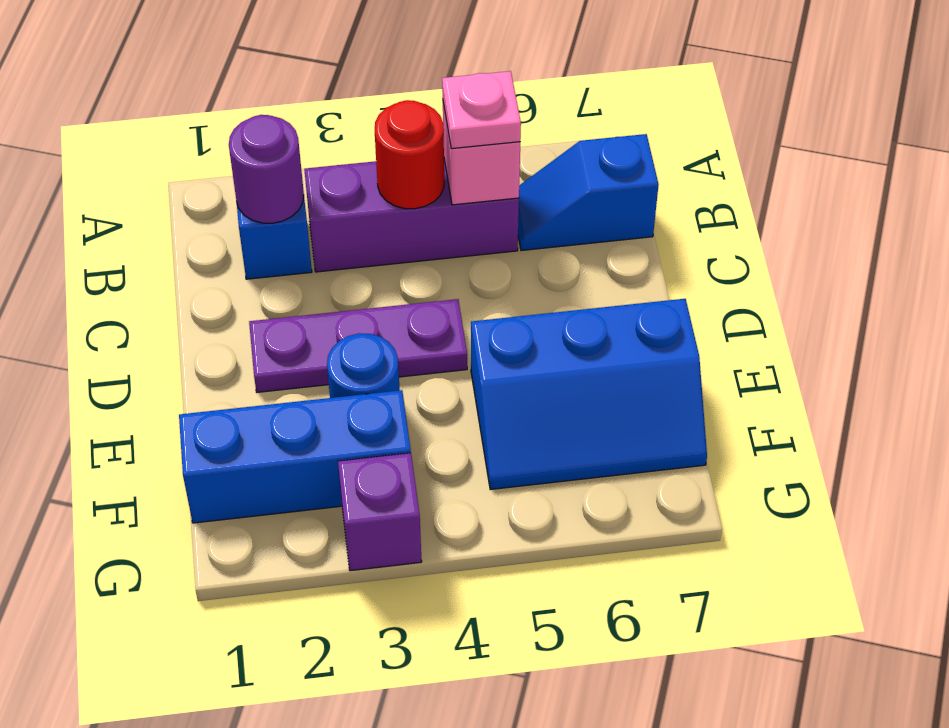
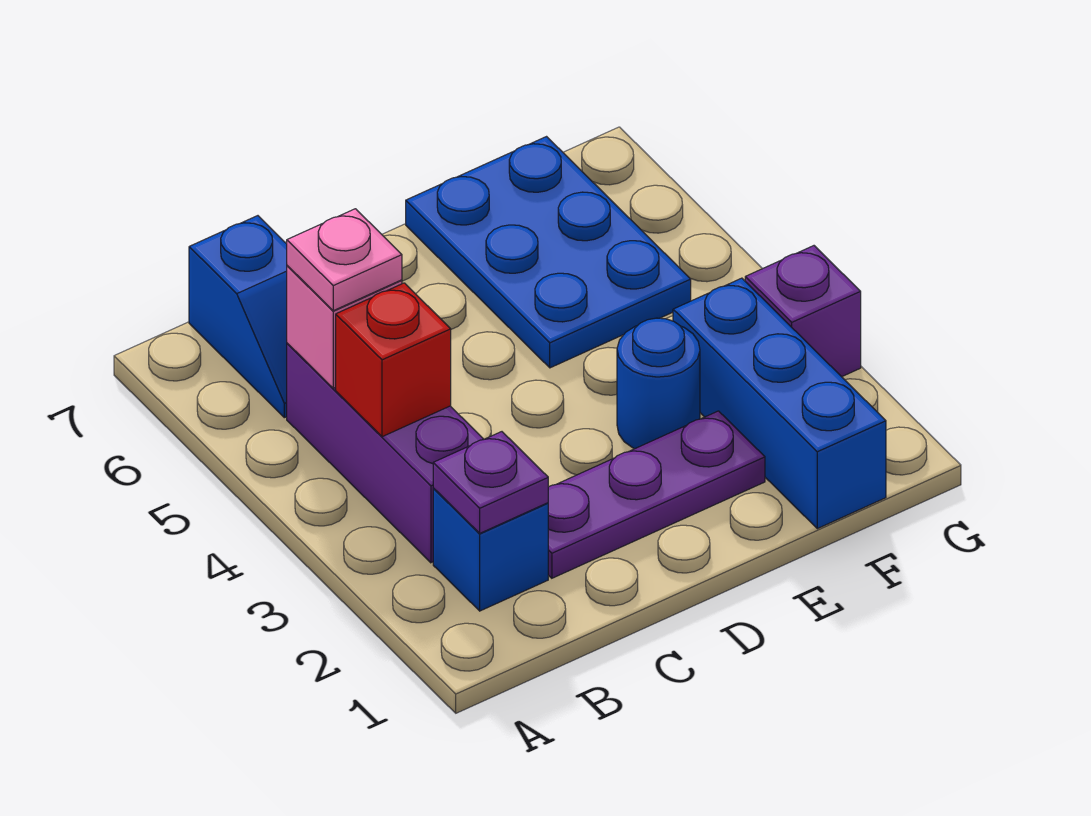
purple round brick B2 level 2 -> purple plate B2 level 2
red round brick B4 level 2 -> red brick B4 level 2
purple plate D2:D4 level 1 -> purple plate C2:E2 level 1
blue slope E5:F7 level 1 top E -> blue plate E5:F7 level 1

